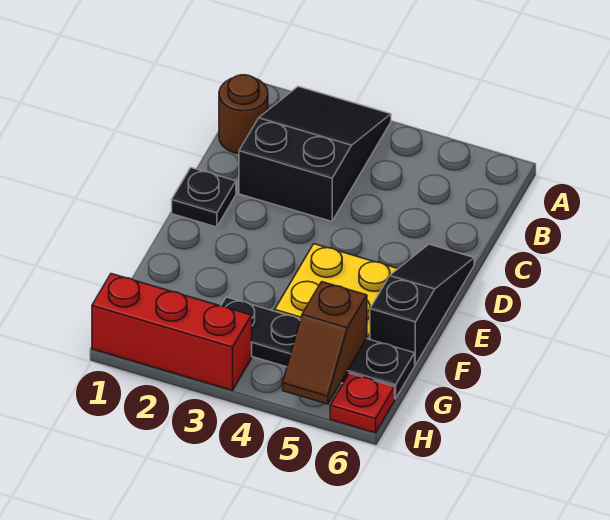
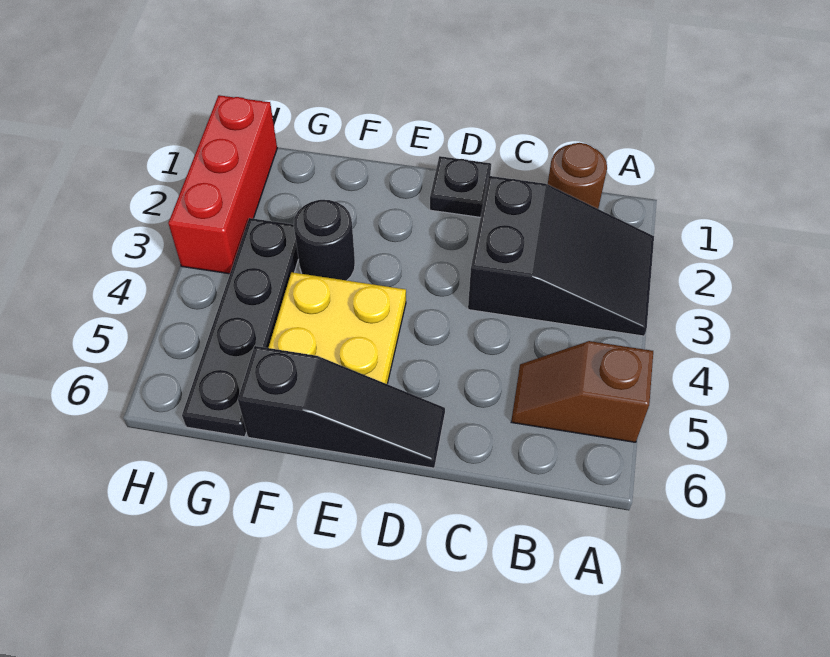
none -> black round brick F3 level 1
brown slope G5:H5 level 2 top G -> brown slope A5:B5 level 1 top A
red plate H6 level 1 -> none

